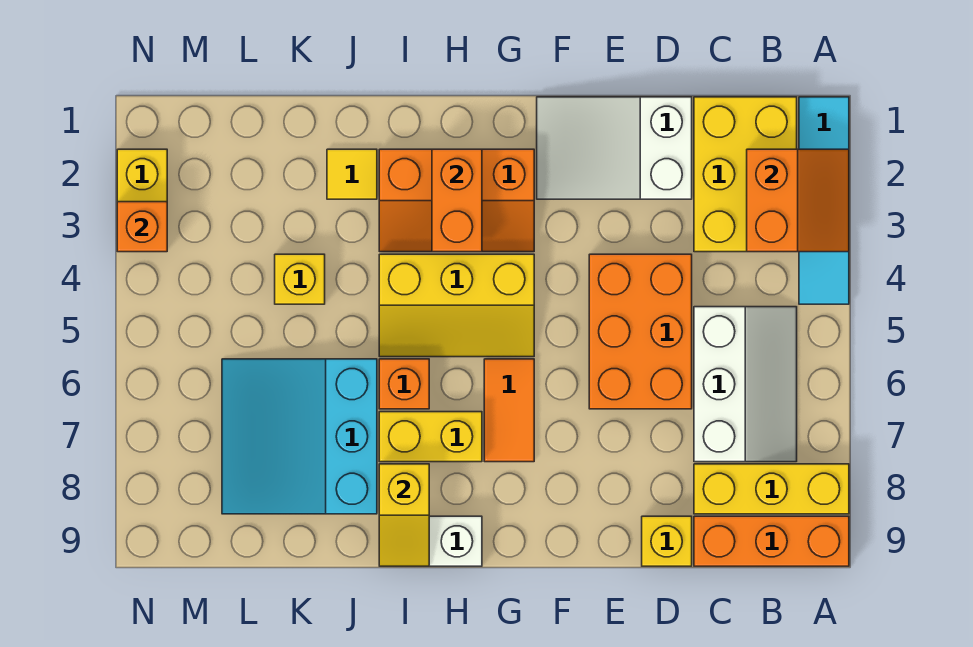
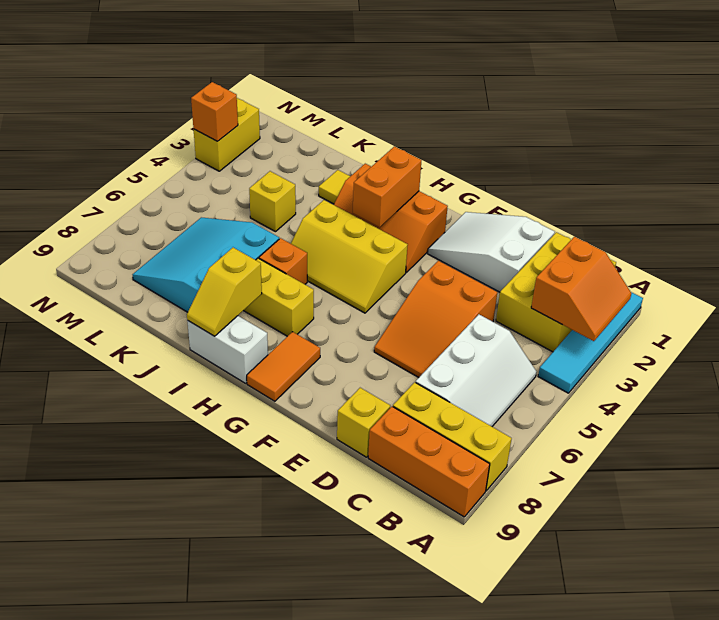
orange brick D4:E6 level 1 -> orange slope D4:E6 level 1 top 4
orange tile G6:G7 level 1 -> orange tile G8:G9 level 1

